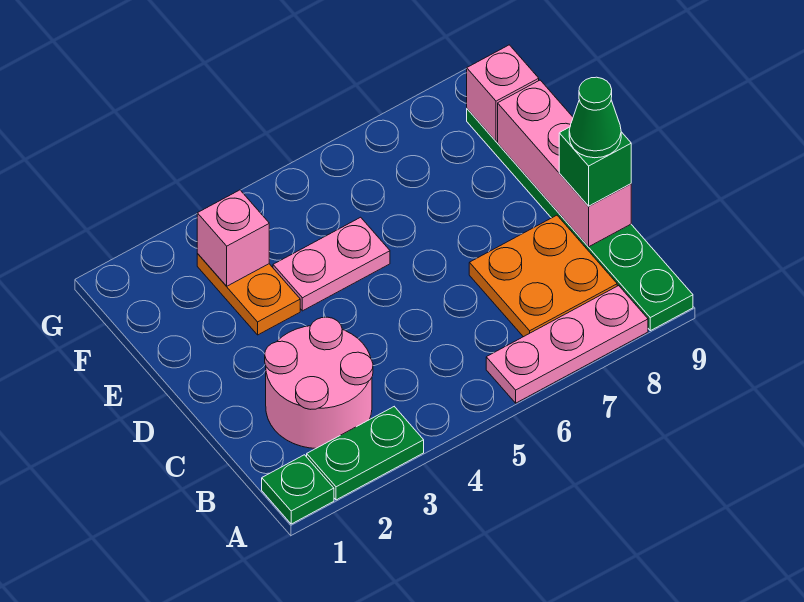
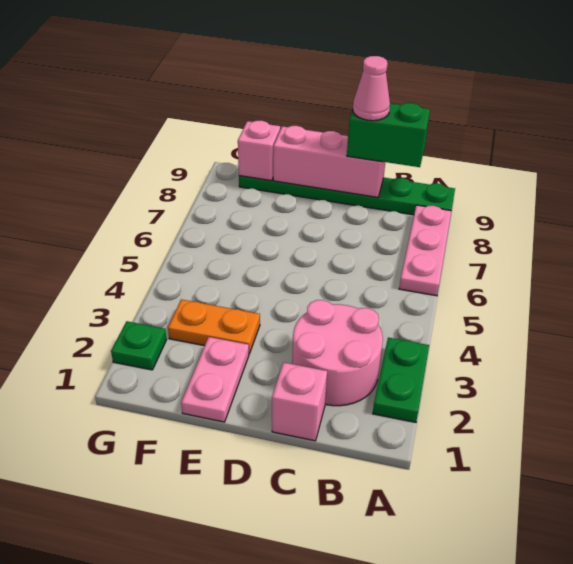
green plate A1 level 1 -> green plate G2 level 1
orange plate B7:C8 level 1 -> none
green brick C9 level 3 -> green brick B9:C9 level 3
green cone C9 level 4 -> pink cone C9 level 4
pink plate E4:E5 level 1 -> pink plate E1:E2 level 1
pink brick F3 level 2 -> pink brick C1 level 1

